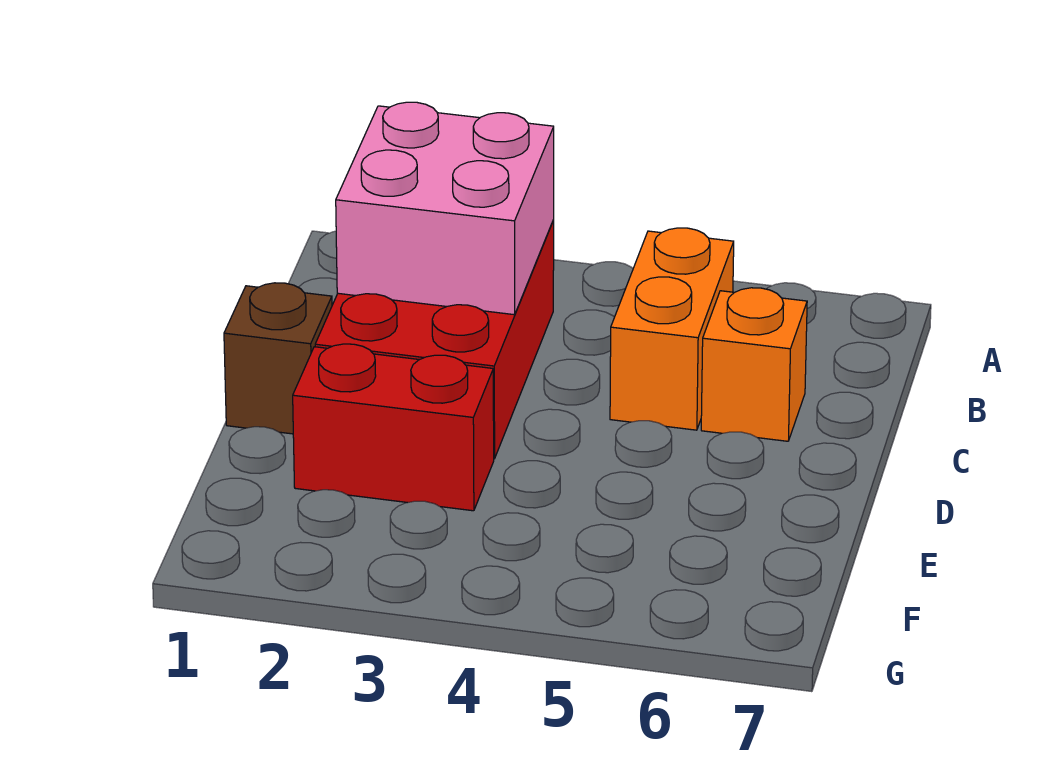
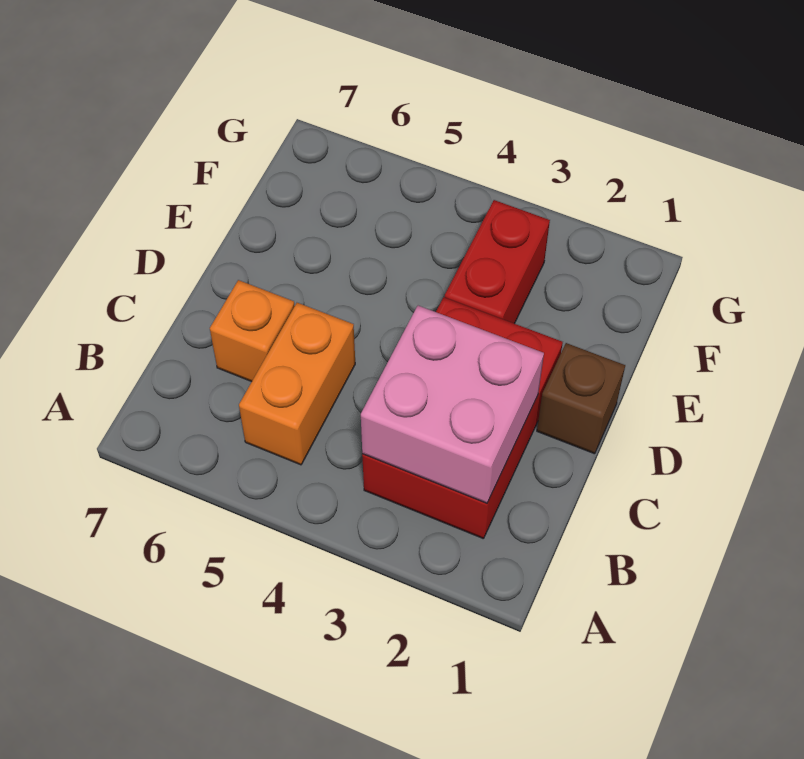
red brick E2:E3 level 1 -> red brick E3:F3 level 1

